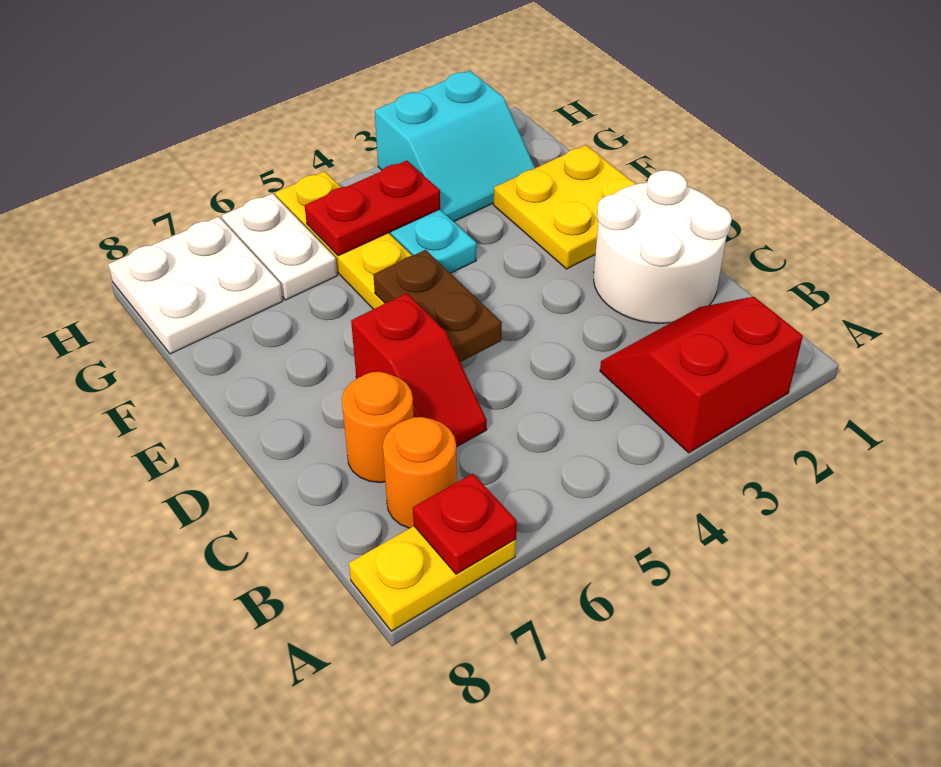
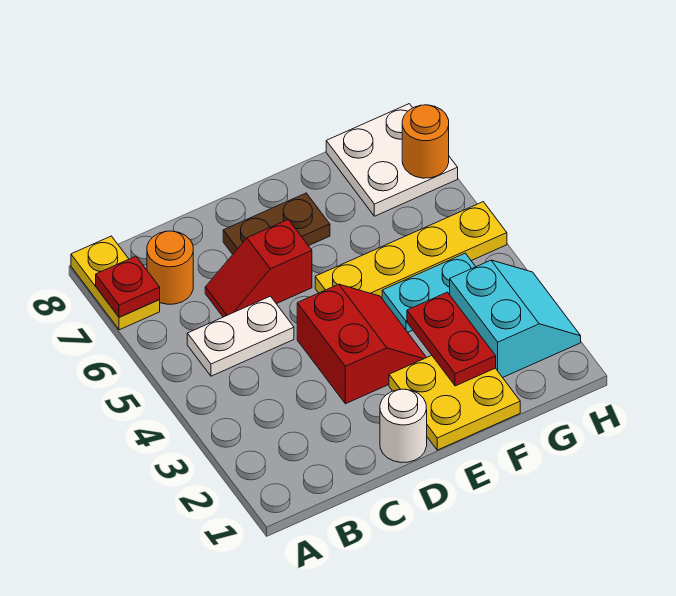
red slope A2:B3 level 1 top A -> red slope D3:E4 level 1 top D
white round brick C1:D2 level 1 -> white round brick D1 level 1
orange round brick C7 level 1 -> orange round brick H7 level 2
brown plate D5:E5 level 2 -> brown plate D7:E7 level 1
cyan slope G2:H3 level 1 top H -> cyan slope G2:H3 level 1 top G
red plate G4:G5 level 2 -> red plate F2:F3 level 2
white plate G6:H6 level 1 -> white plate B5:C5 level 1

